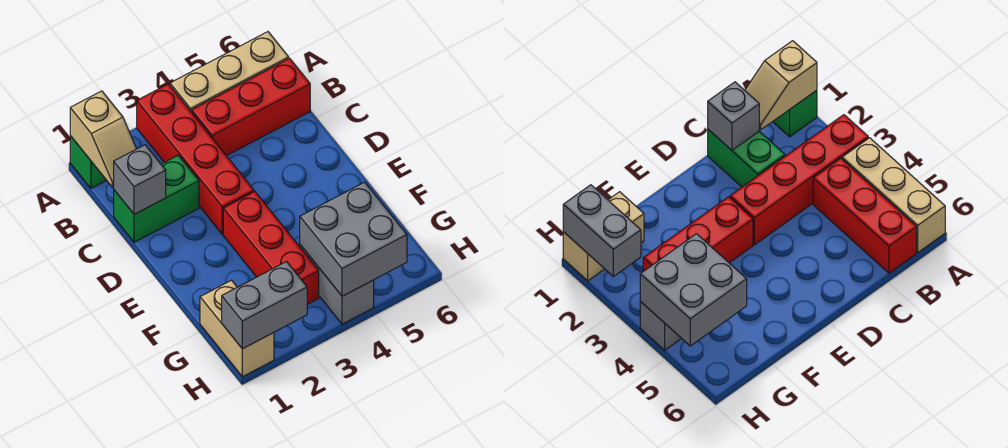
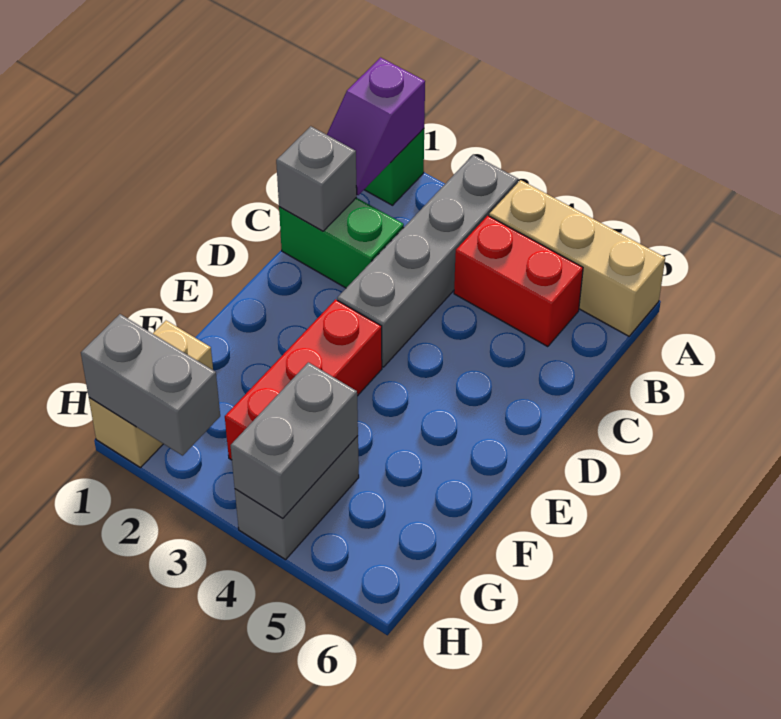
tan slope A1:B1 level 2 top A -> purple slope A1:B1 level 2 top A
red brick A3:D3 level 1 -> grey brick A3:D3 level 1
red brick B4:B6 level 1 -> red brick B4:B5 level 1
grey brick G4:H5 level 2 -> grey brick G4:H4 level 2

